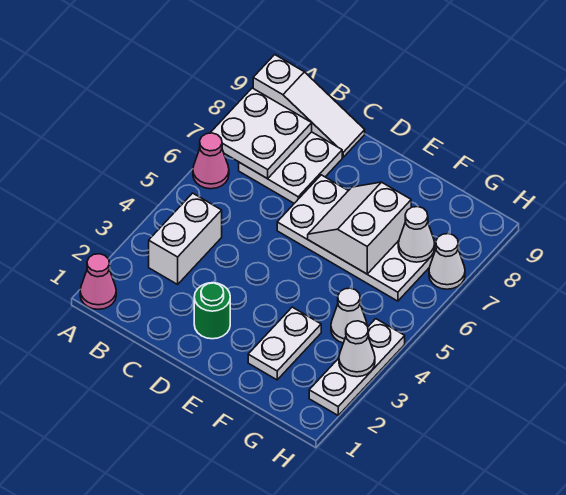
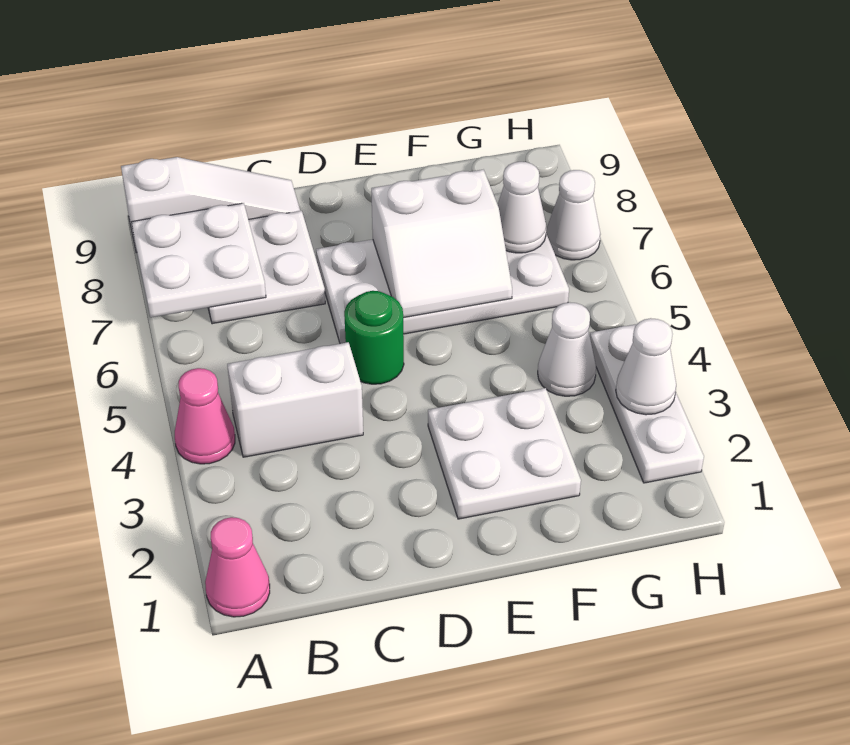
pink cone A6 level 1 -> pink cone A4 level 1
white brick B3:B4 level 1 -> white brick B4:C4 level 1
green round brick D2 level 1 -> green round brick D5 level 1
white slope E6:F7 level 2 top F -> white slope E6:F7 level 2 top 7
white plate F2:F3 level 1 -> white plate E2:F3 level 1

